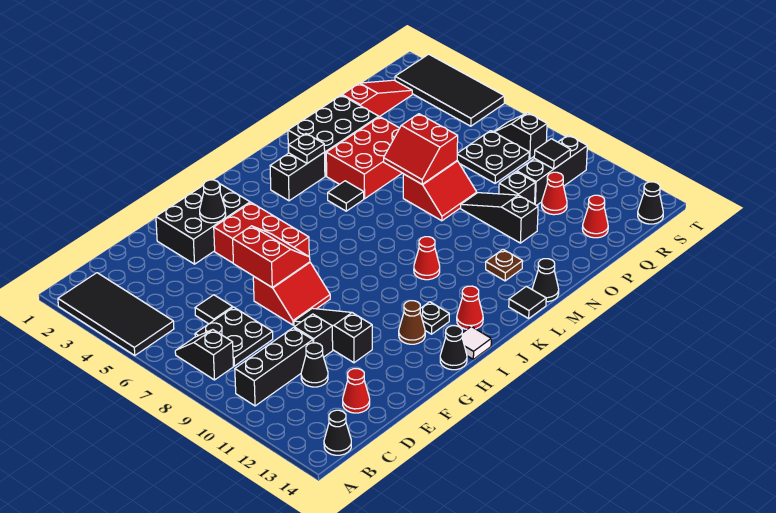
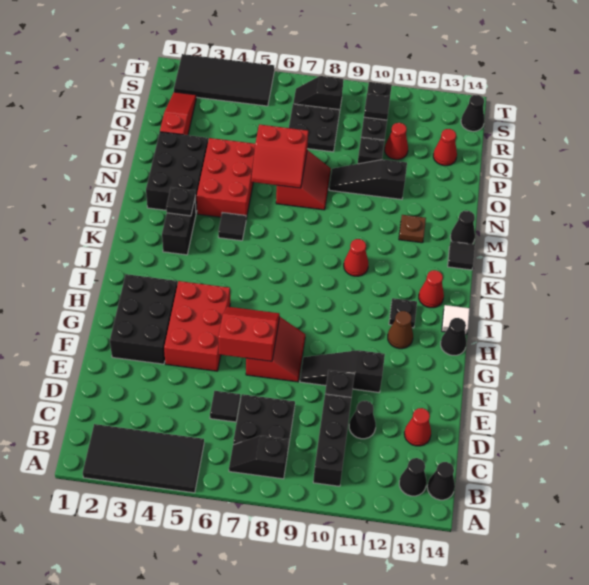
black cone G3 level 2 -> black cone B13 level 1
red brick G4:H6 level 1 -> red brick F4:H5 level 1

